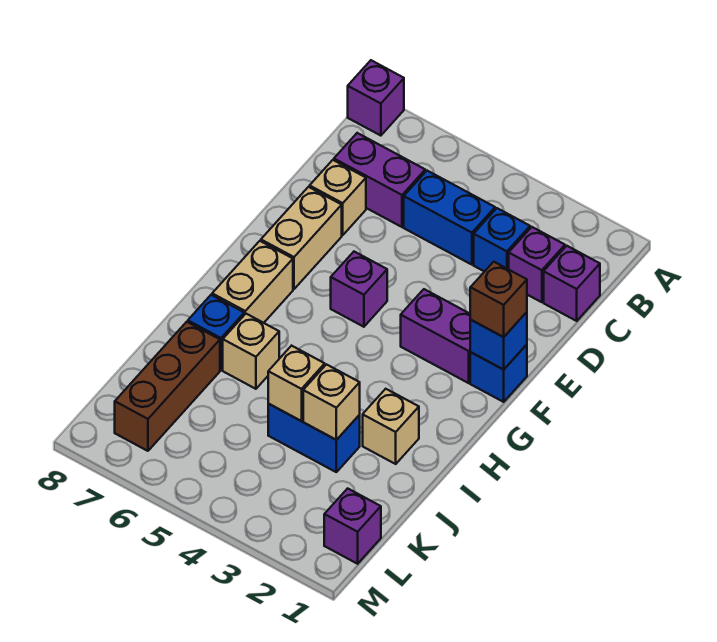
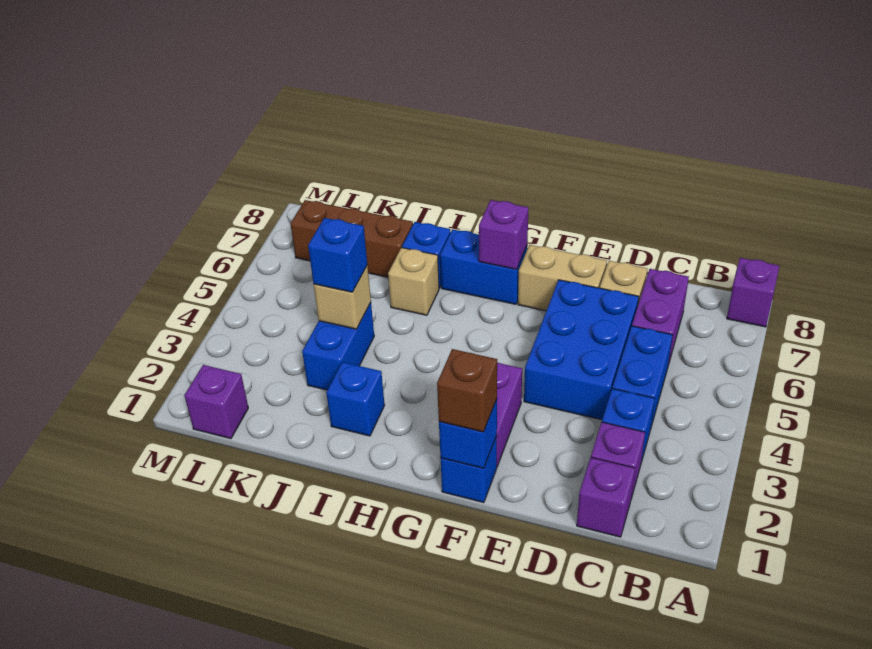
none -> blue brick D4:E6 level 1
purple brick F5 level 1 -> purple brick G7 level 2
tan brick G7:H7 level 1 -> blue brick G7:H7 level 1
tan brick I2 level 1 -> blue brick I2 level 1
tan brick J3 level 2 -> none
none -> blue brick J4 level 3

